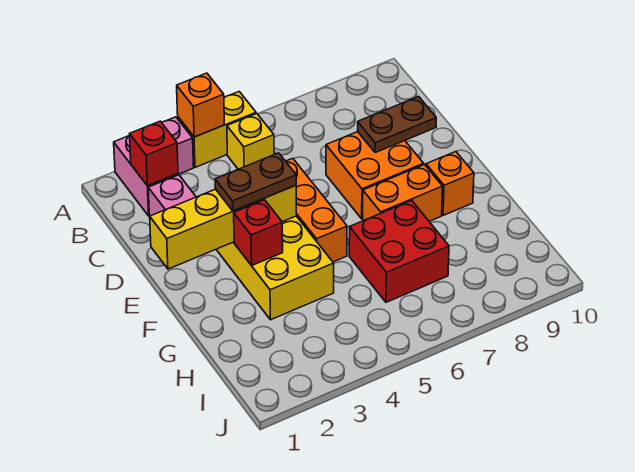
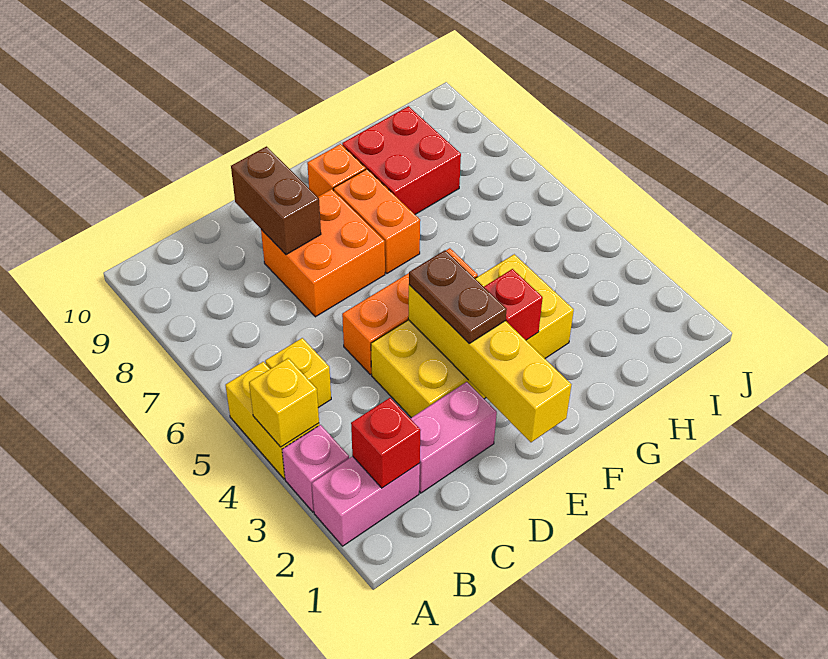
orange brick A4 level 2 -> yellow brick A4 level 2
brown plate D8:D9 level 2 -> brown brick D8:D9 level 2
red brick G6:H7 level 1 -> red brick G8:H9 level 1

